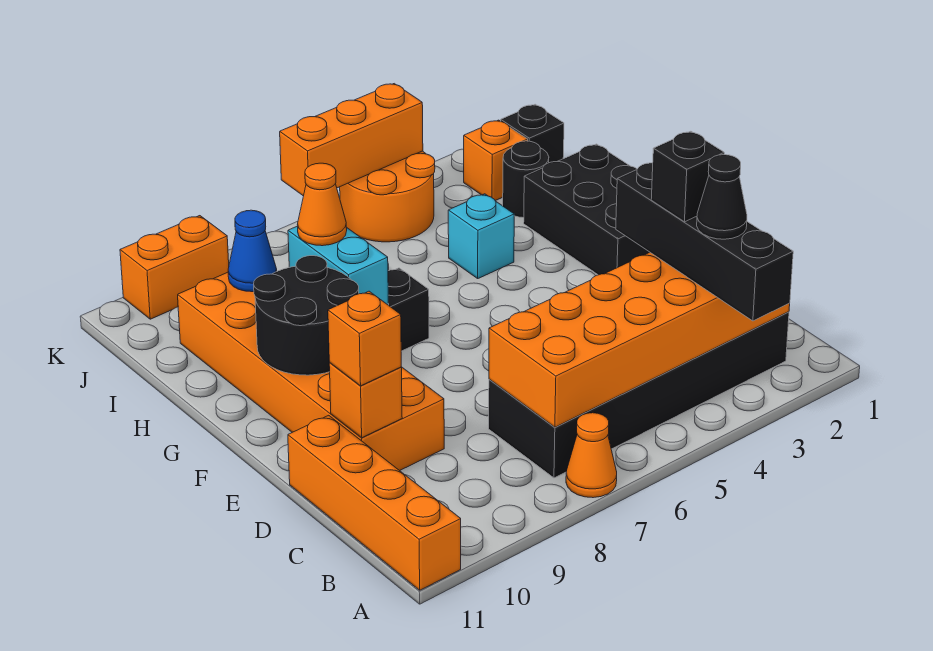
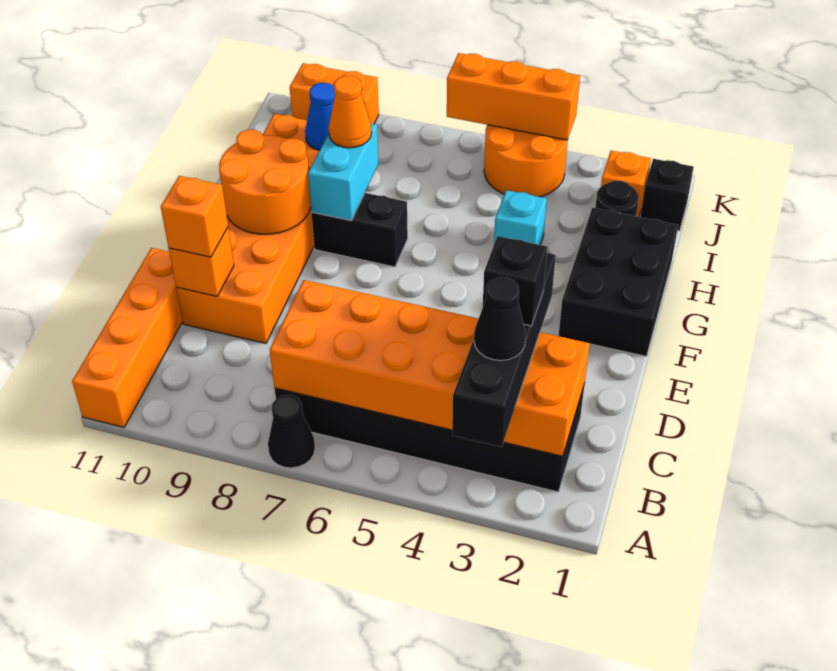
orange cone A7 level 1 -> black cone A7 level 1
black round brick F9:G10 level 2 -> orange round brick F9:G10 level 2

